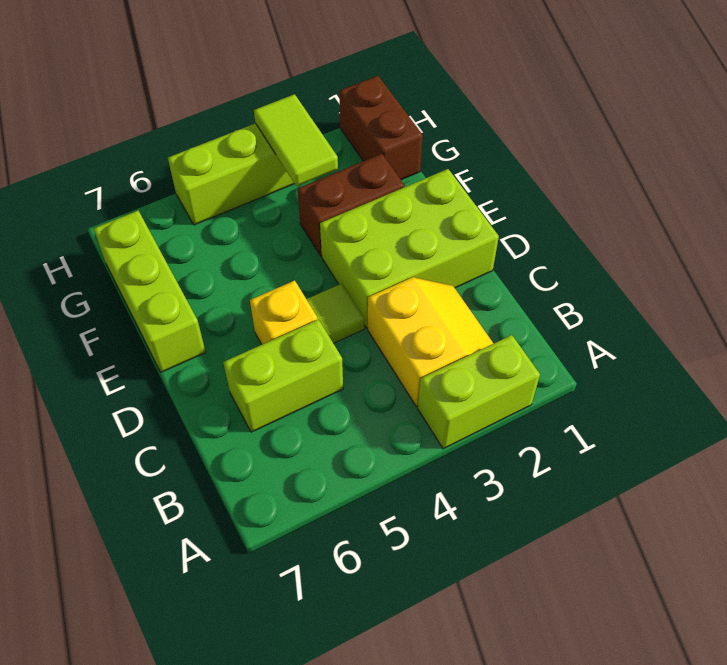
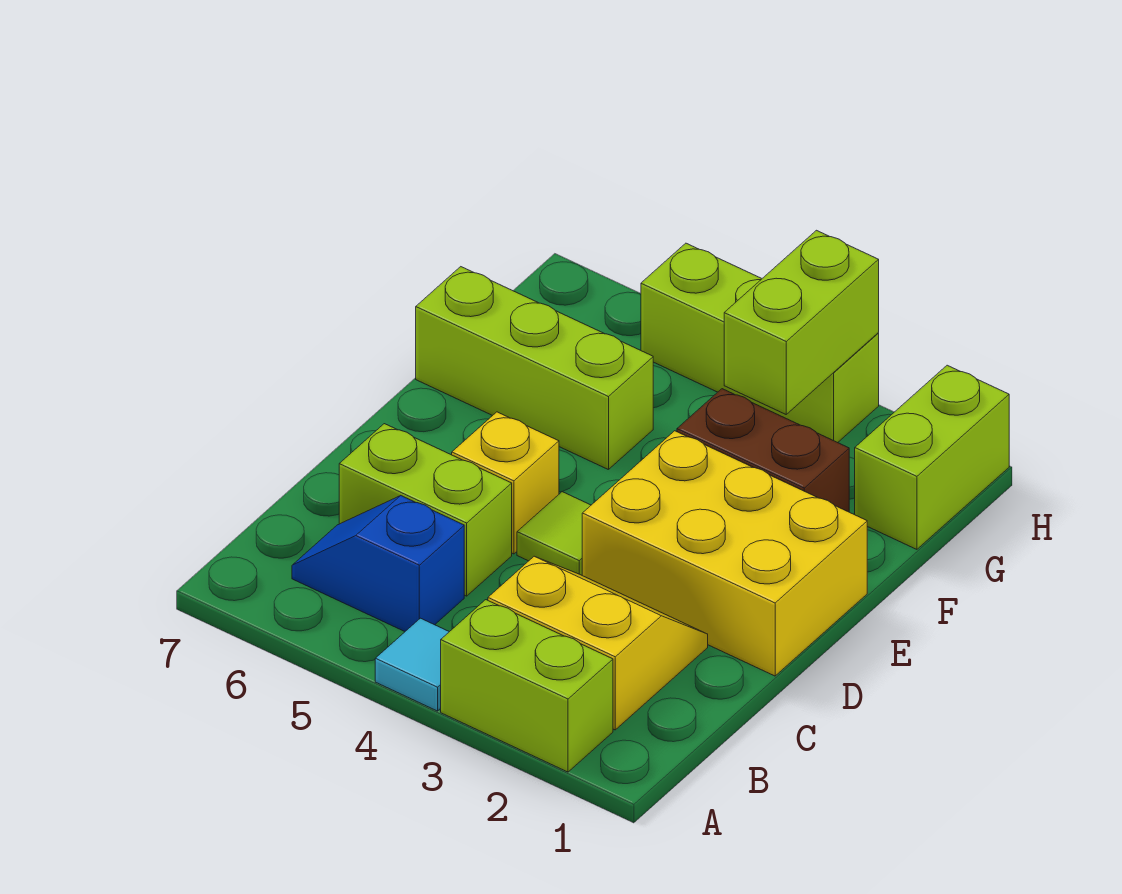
none -> cyan tile A4 level 1
yellow slope B2:C3 level 1 top 3 -> yellow slope B2:C3 level 1 top B
none -> blue slope B5:B6 level 1 top 5
lime brick D1:E3 level 1 -> yellow brick D1:E3 level 1
lime brick E7:G7 level 1 -> lime brick F5:F7 level 1
brown brick G1:H1 level 1 -> lime brick G1:H1 level 1
lime tile G3:H3 level 2 -> lime brick G3:H3 level 2

